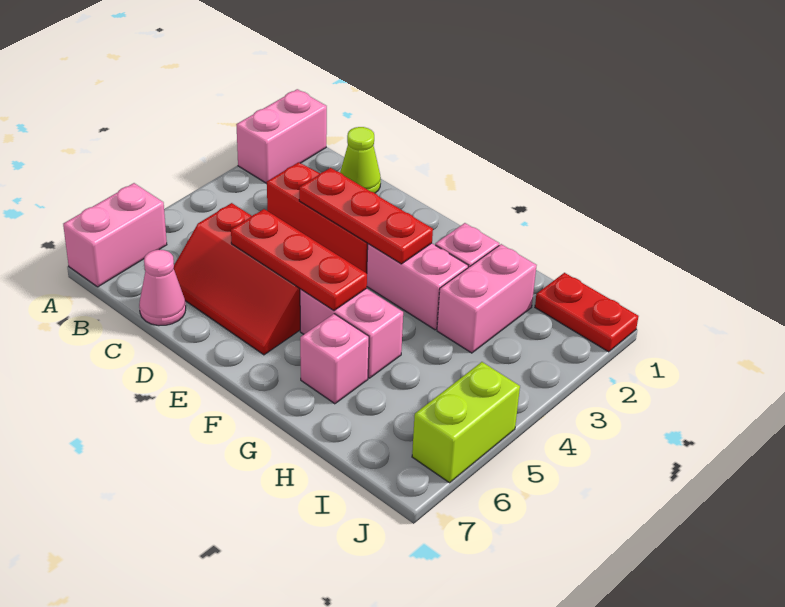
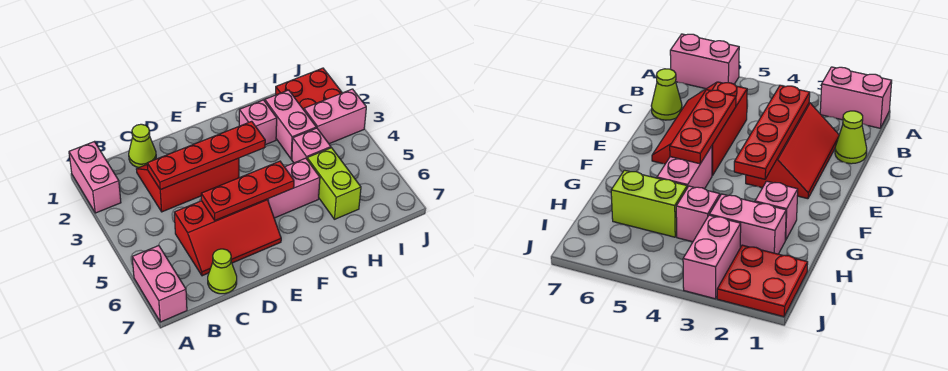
pink cone C7 level 1 -> lime cone C7 level 1
red plate D3:F3 level 2 -> red plate C3:F3 level 2
pink brick F3:G3 level 1 -> pink brick I3:J3 level 1
pink brick G6 level 1 -> pink brick H4 level 1
red plate I1:J1 level 1 -> red plate I1:J2 level 1
lime brick J5:J6 level 1 -> lime brick H5:H6 level 1

